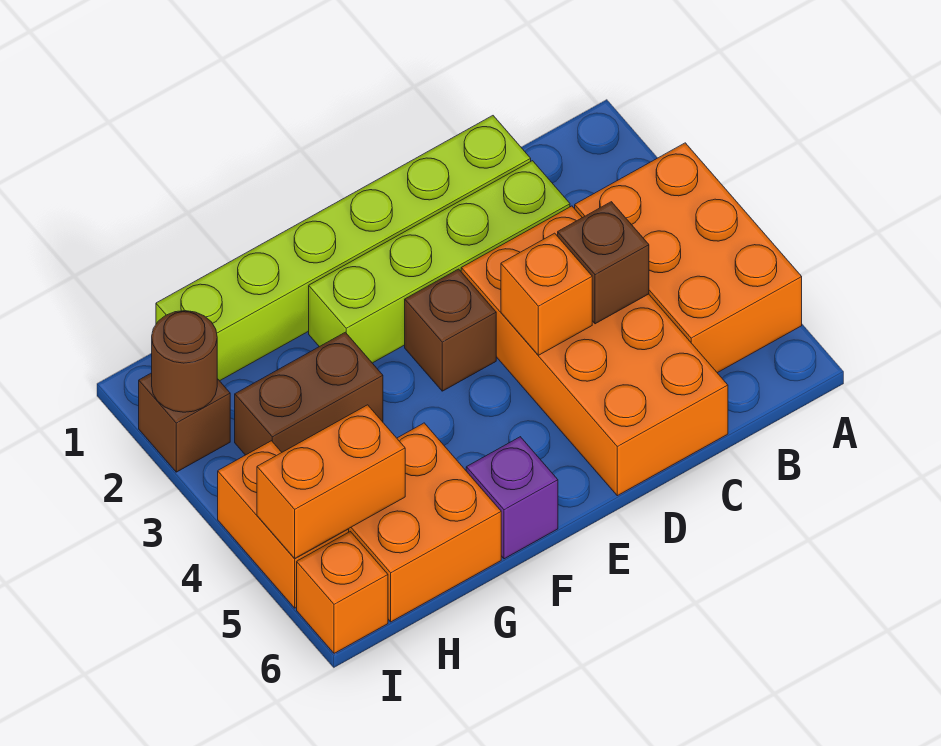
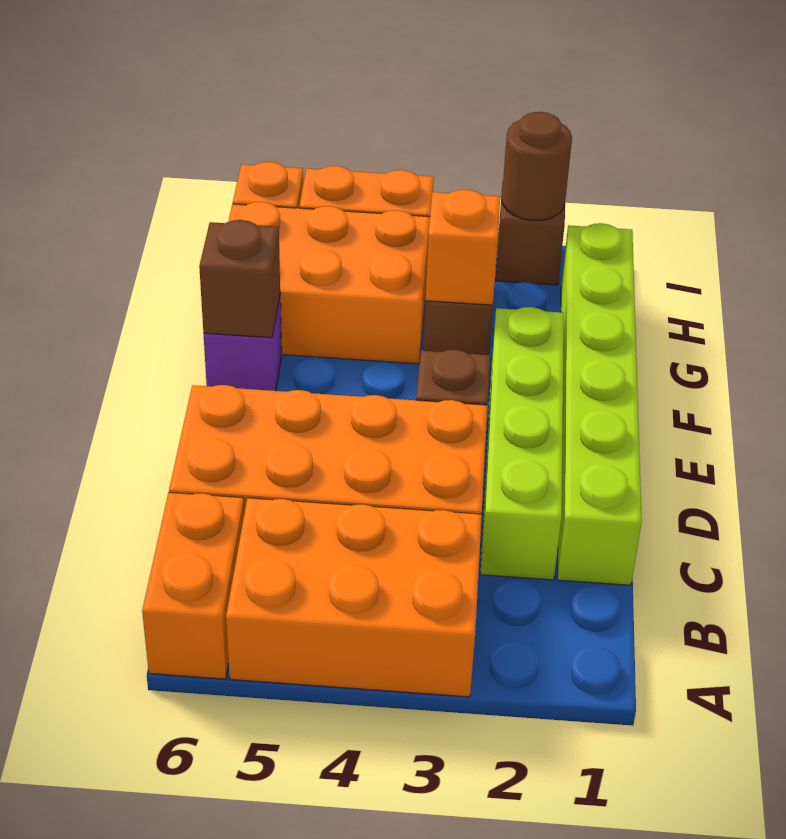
brown brick C4 level 2 -> brown brick F6 level 2
orange brick D4 level 2 -> orange brick G3 level 2
orange brick G5:H6 level 1 -> orange brick G4:H6 level 1
orange brick H5:I5 level 2 -> orange brick A6:B6 level 1

